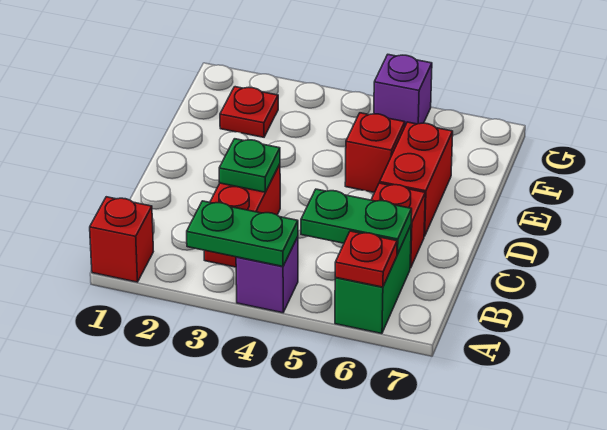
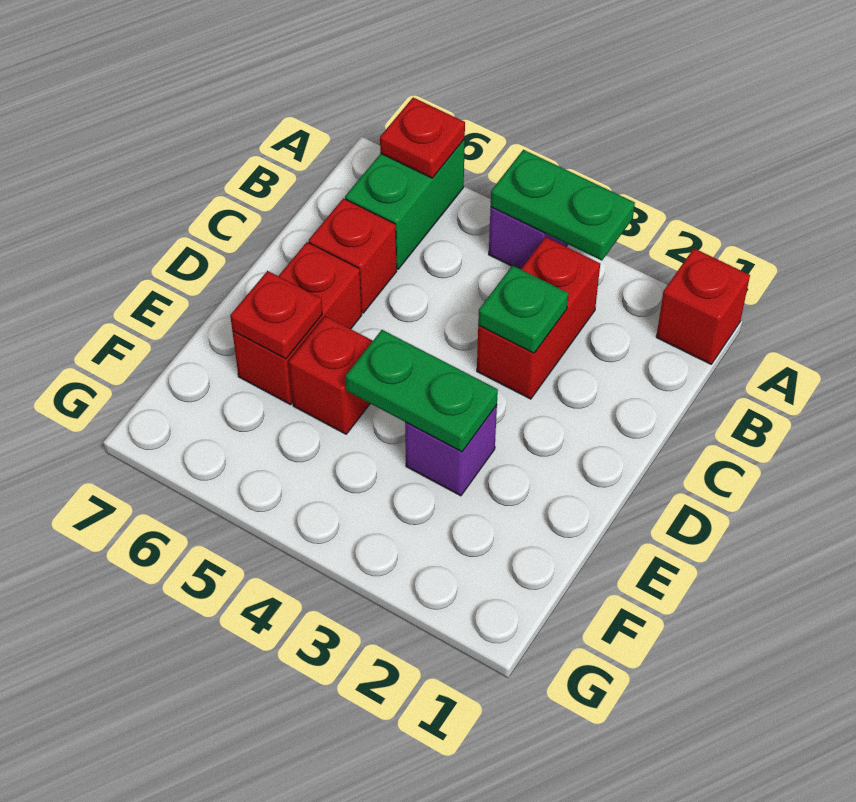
green plate B5:B6 level 2 -> green plate E3:E4 level 2
red plate F2 level 1 -> red plate E6 level 2
purple brick G5 level 1 -> purple brick E3 level 1

